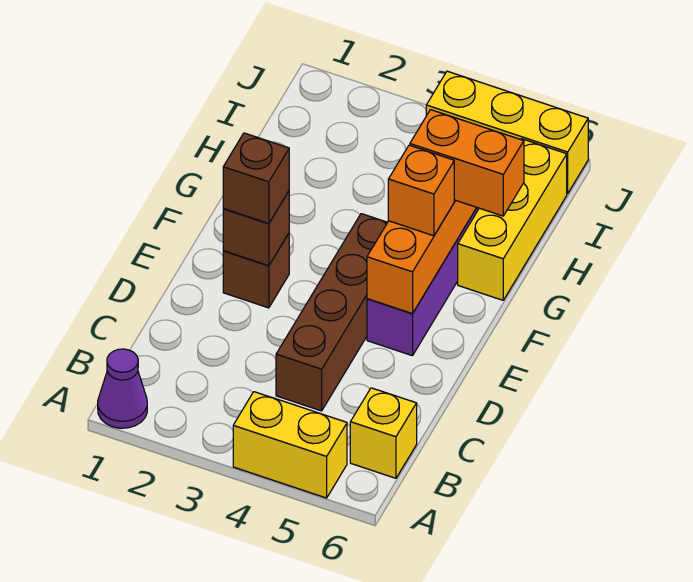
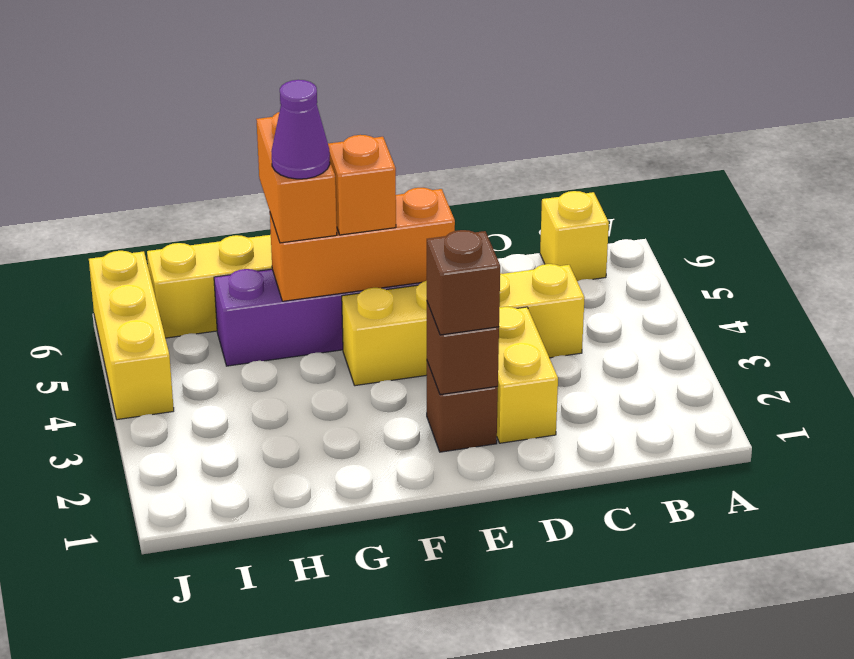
purple cone A1 level 1 -> purple cone G5 level 4
yellow brick A4:A5 level 1 -> yellow brick D2:D3 level 1
brown brick C4:F4 level 1 -> yellow brick C4:F4 level 1

